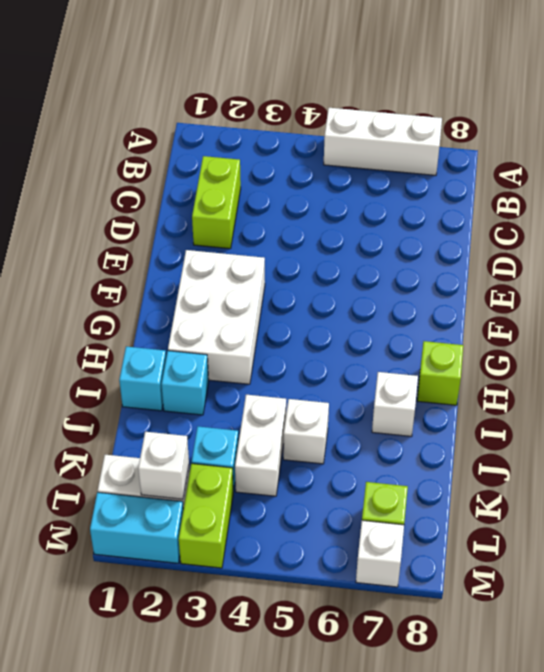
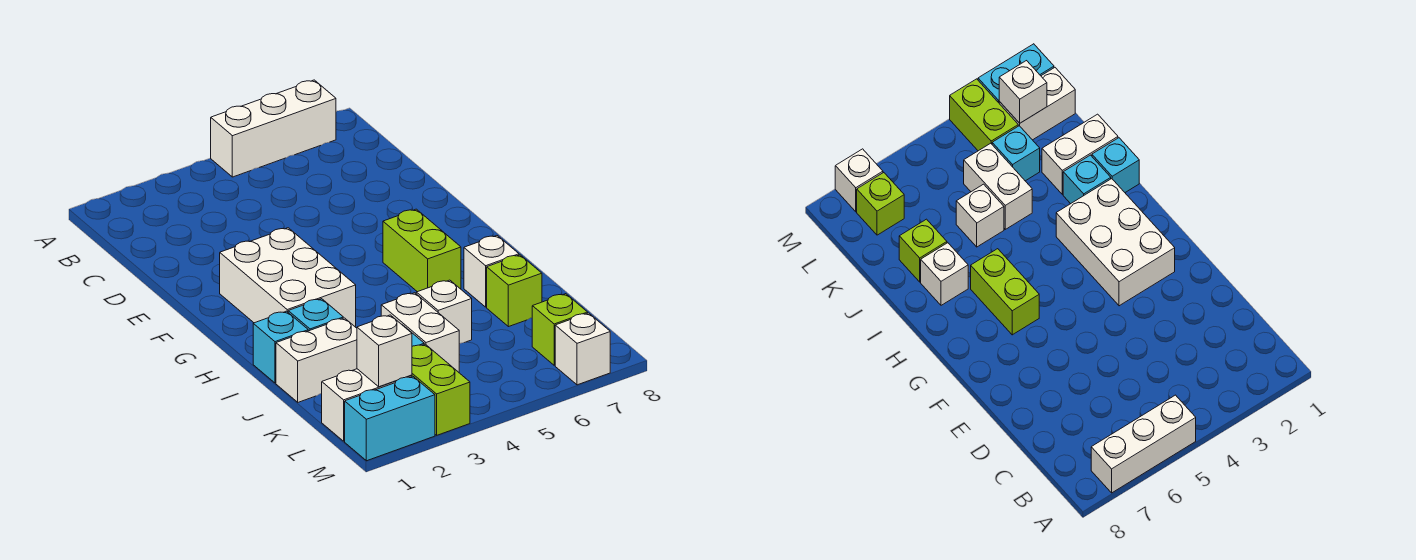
lime brick C2:D2 level 1 -> lime brick G6:H6 level 1
lime brick H8 level 1 -> lime brick J7 level 1
none -> white brick J1:J2 level 1

